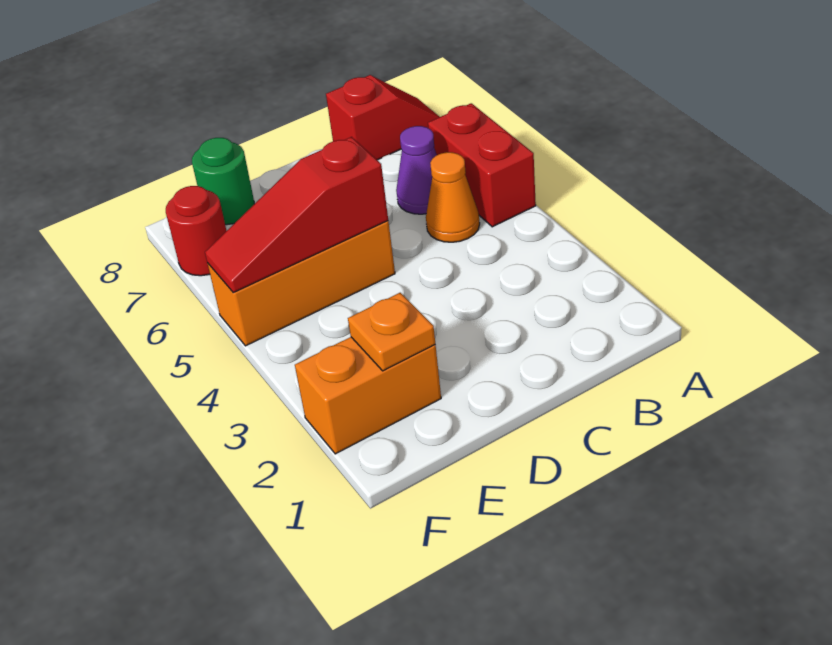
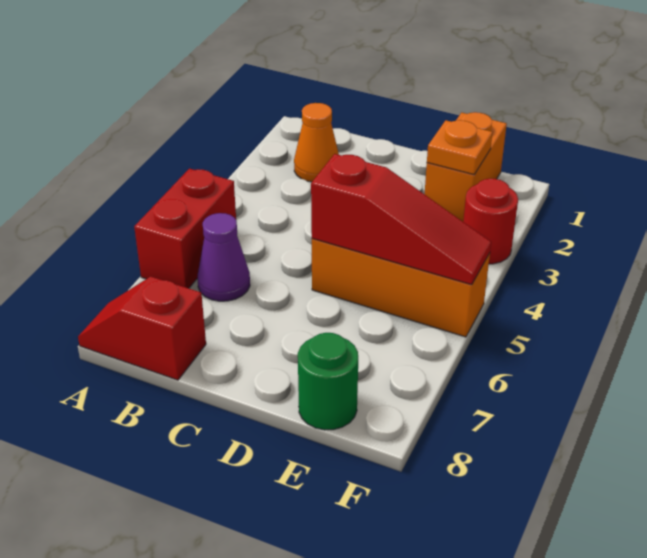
orange cone B5 level 1 -> orange cone B2 level 1
orange brick E2:F2 level 1 -> orange brick E1:E2 level 1
red round brick F7 level 1 -> red round brick F3 level 1

